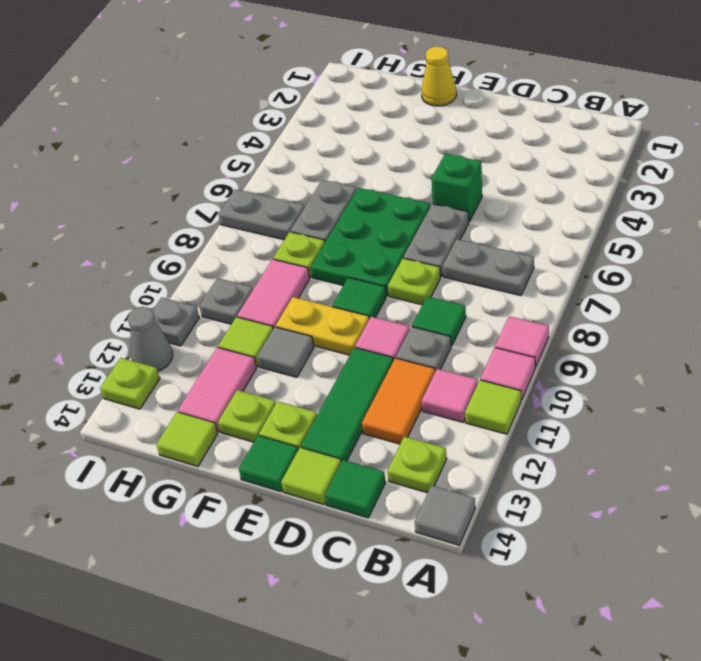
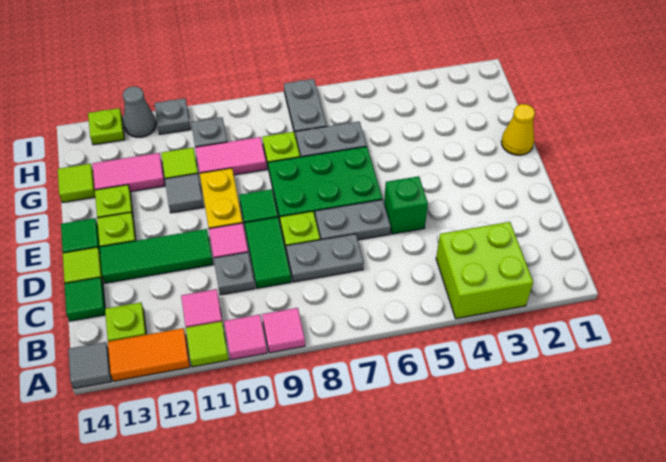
none -> lime brick A3:B4 level 1
grey plate B7:C7 level 1 -> grey plate C7:C8 level 1
green tile C9 level 1 -> green tile C9:D9 level 1
orange tile C11:C12 level 1 -> orange tile A12:A13 level 1

